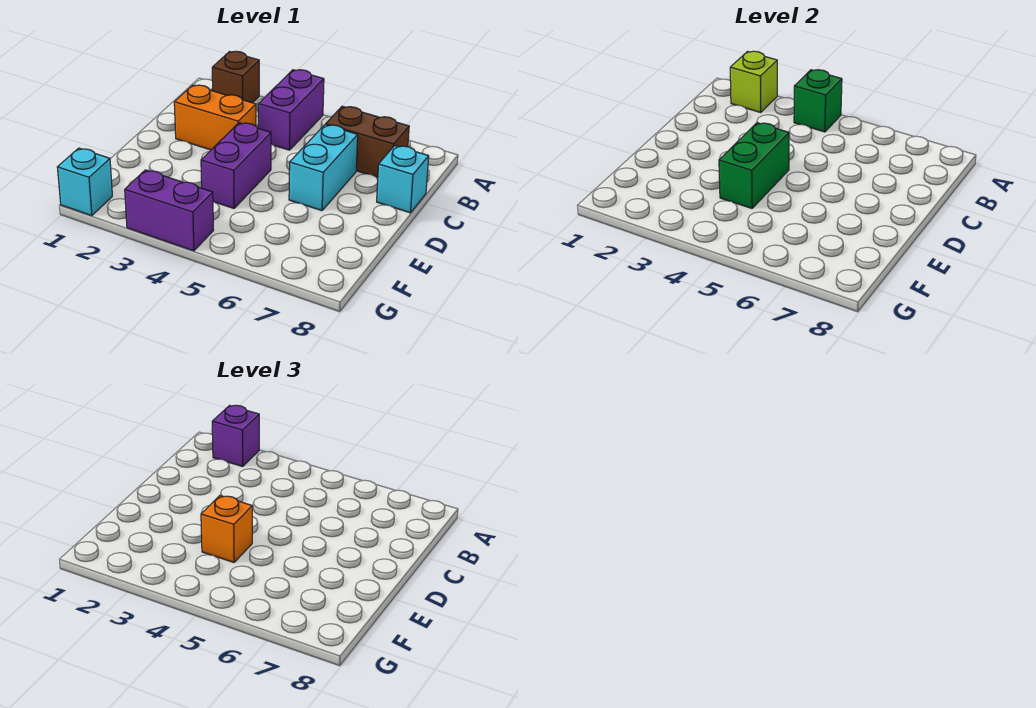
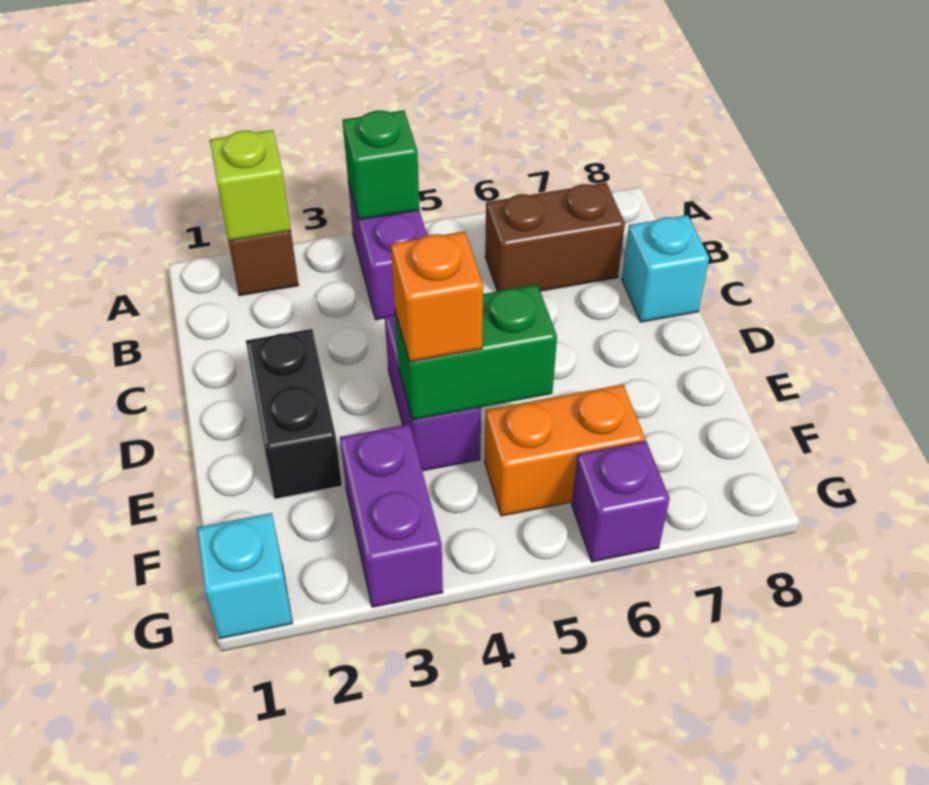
purple brick A2 level 3 -> purple brick G6 level 1
orange brick C2:C3 level 1 -> orange brick F5:F6 level 1
cyan brick C6:D6 level 1 -> none
none -> black brick D2:E2 level 1
green brick D4:E4 level 2 -> green brick E4:E5 level 2
purple brick G3:G4 level 1 -> purple brick F3:G3 level 1

